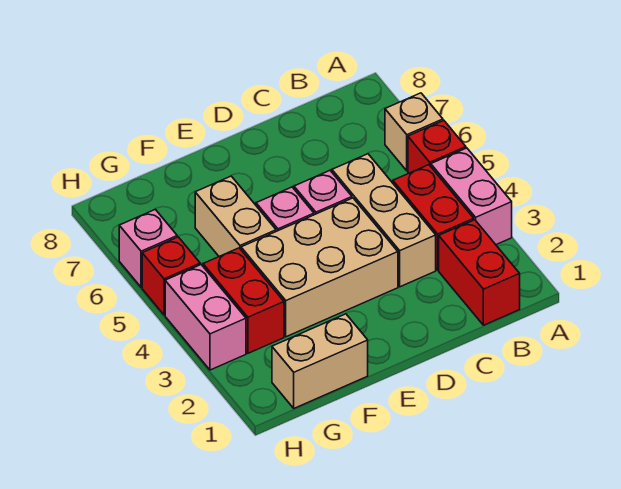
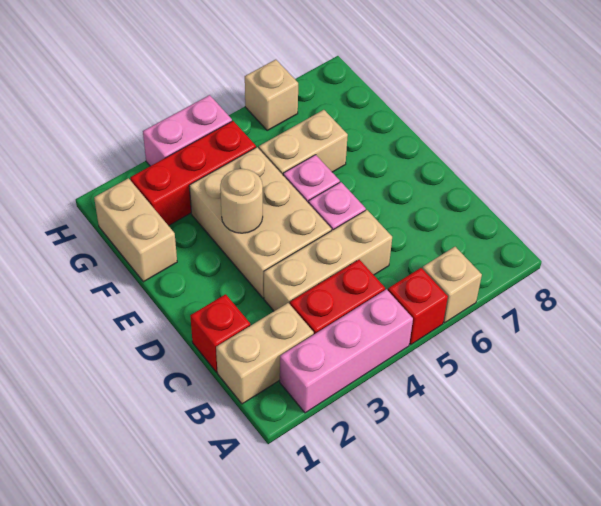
pink brick A3:A4 level 1 -> pink brick A2:A4 level 1
red brick B1:B2 level 1 -> tan brick B1:B2 level 1
none -> tan round brick E3 level 2
red brick G3:G4 level 1 -> red brick G2:G4 level 1
red brick H5 level 1 -> red brick C1 level 1
pink brick H6 level 1 -> tan brick H6 level 1

